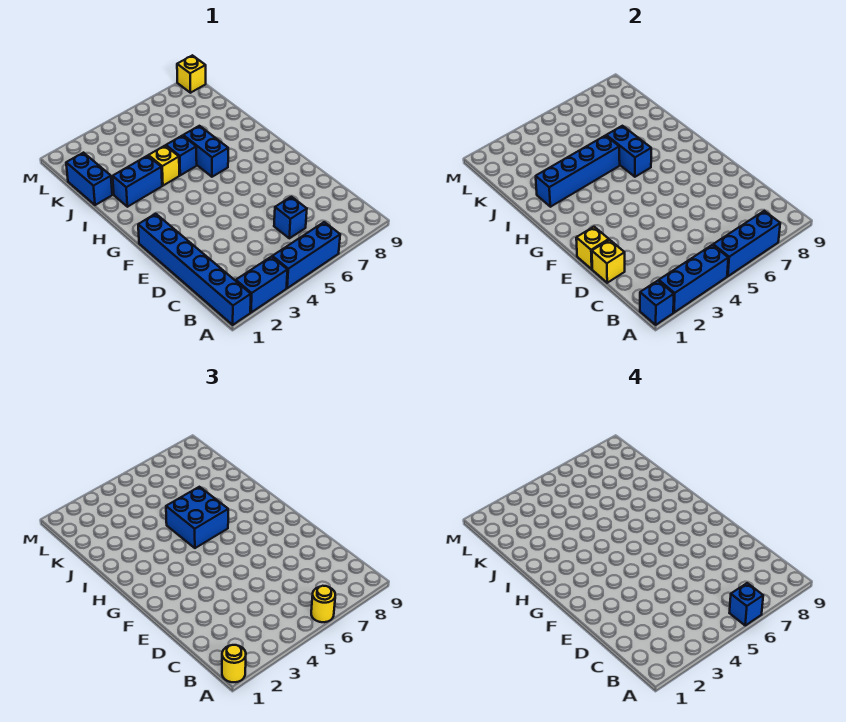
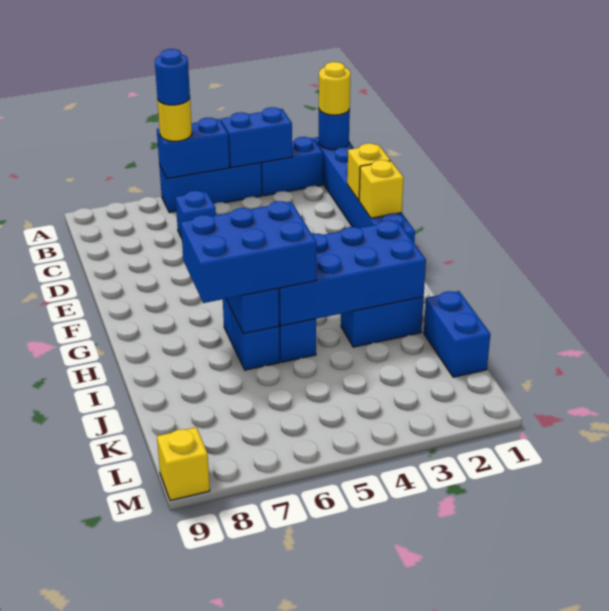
blue brick A1 level 2 -> blue round brick A1 level 2
blue brick A2:A4 level 2 -> blue brick A3:A4 level 2
blue brick A5:A7 level 2 -> blue brick A5:A6 level 2
blue brick A6 level 4 -> blue round brick A6 level 4
blue brick H5:I6 level 3 -> blue brick H5:I7 level 3
blue brick I2:I5 level 2 -> blue brick H2:I5 level 2
yellow brick I4 level 1 -> none

